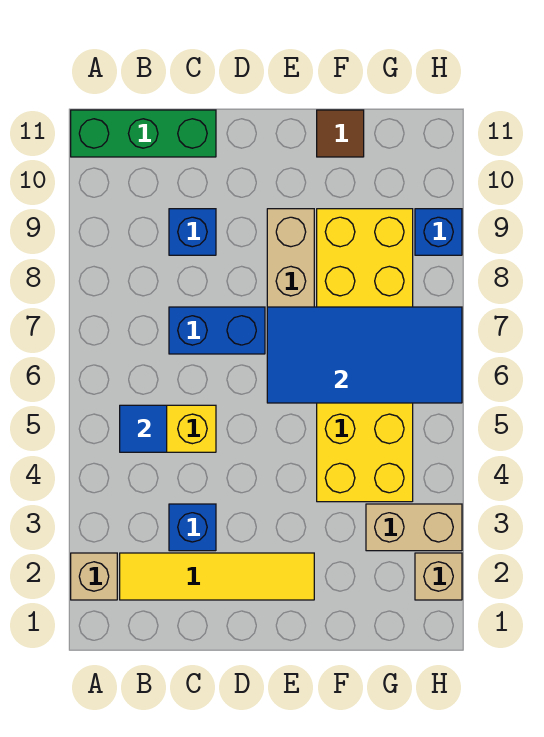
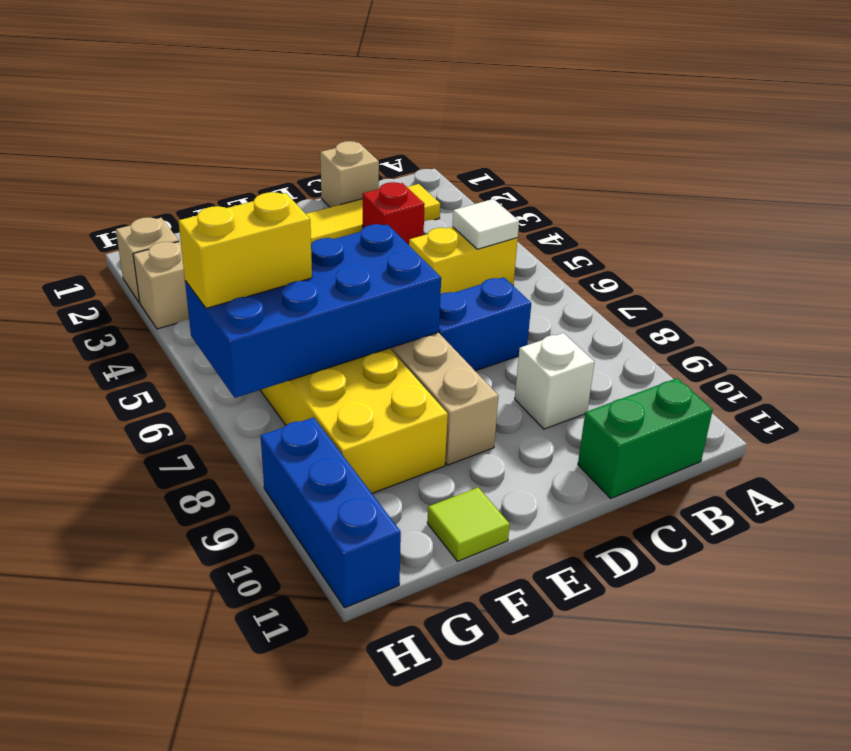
tan brick A2 level 1 -> tan brick C1 level 1
green brick A11:C11 level 1 -> green brick B11:C11 level 1
blue tile B5 level 2 -> white tile B5 level 2
blue brick C3 level 1 -> red brick C3 level 1
blue brick C9 level 1 -> white brick C9 level 1
blue tile E6:H7 level 2 -> blue brick E6:H7 level 2
brown tile F11 level 1 -> lime tile F11 level 1
none -> yellow brick G6:H6 level 3
blue brick H9 level 1 -> blue brick H9:H11 level 1

